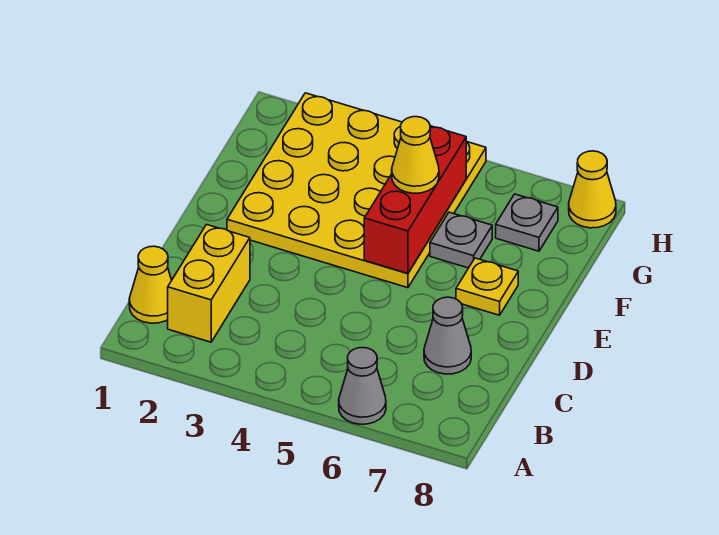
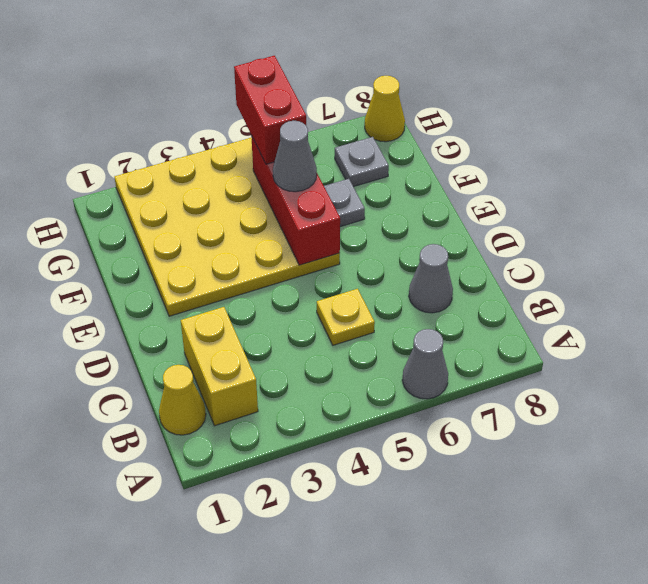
yellow plate E7 level 1 -> yellow plate C5 level 1
yellow cone F5 level 3 -> grey cone F5 level 3
none -> red brick G5:H5 level 3

